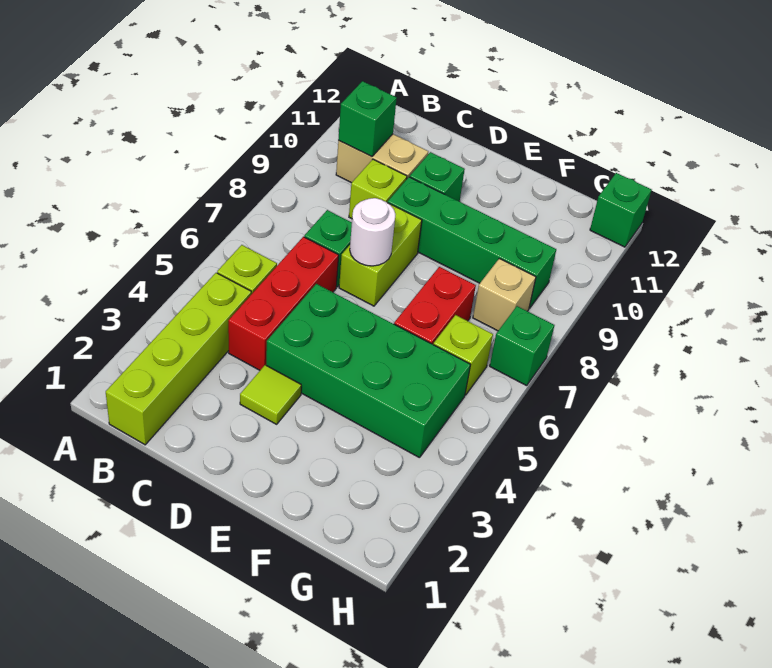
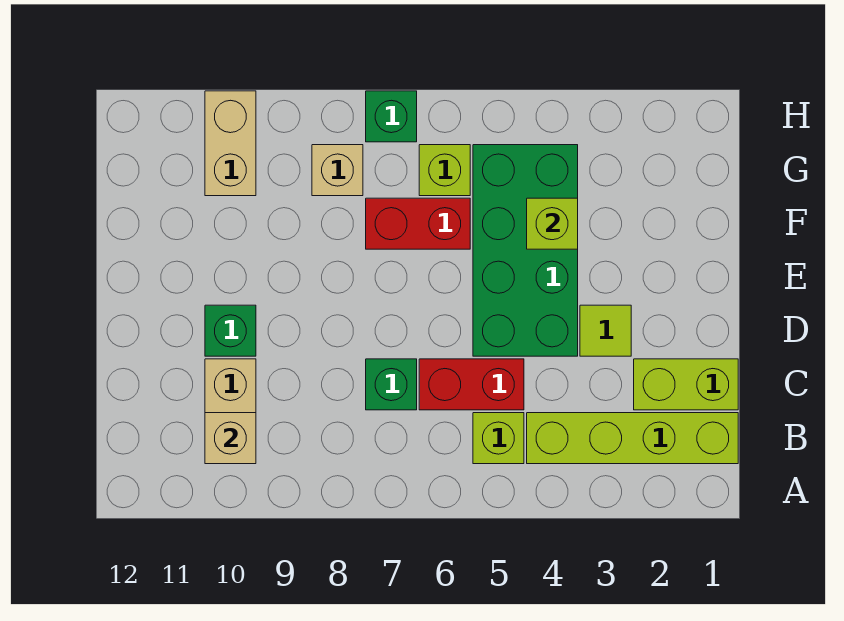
green brick B10 level 2 -> tan brick B10 level 2
red brick C4:C6 level 1 -> red brick C5:C6 level 1
lime brick C9 level 1 -> lime brick F4 level 2
lime brick D7:D8 level 1 -> lime brick C1:C2 level 1
white round brick D7 level 2 -> none
green brick D9:G9 level 1 -> none
none -> tan brick G10:H10 level 1
green brick H12 level 1 -> none

